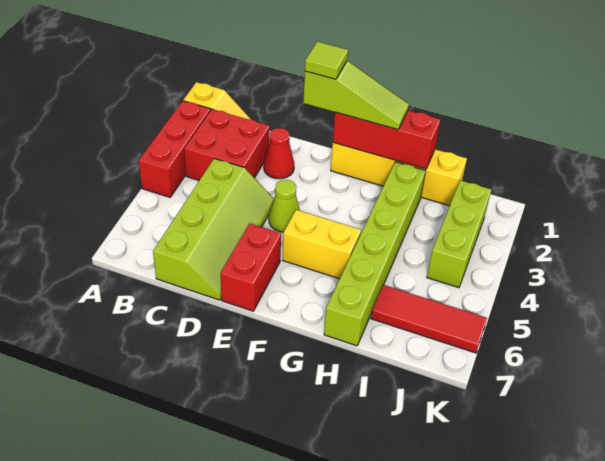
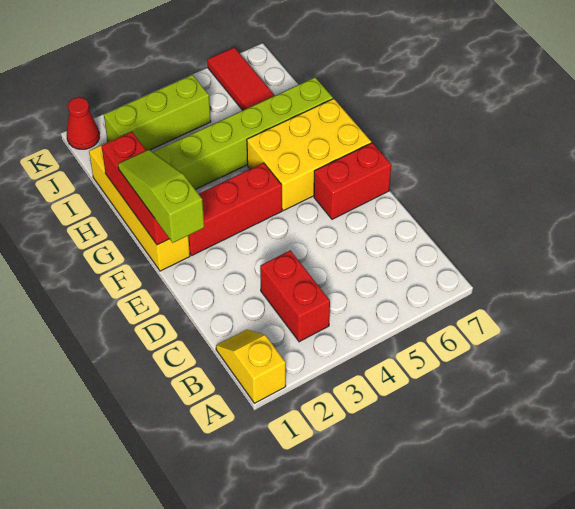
red brick A2:A4 level 1 -> red brick F2:F4 level 1
red brick B2:C3 level 1 -> red brick B3:C3 level 1
lime slope C4:D7 level 1 top C -> none
red cone D2 level 1 -> red cone K1 level 1
lime tile E1 level 4 -> none
lime cone E4 level 1 -> none
yellow brick F5:G5 level 1 -> yellow brick F5:G7 level 1

